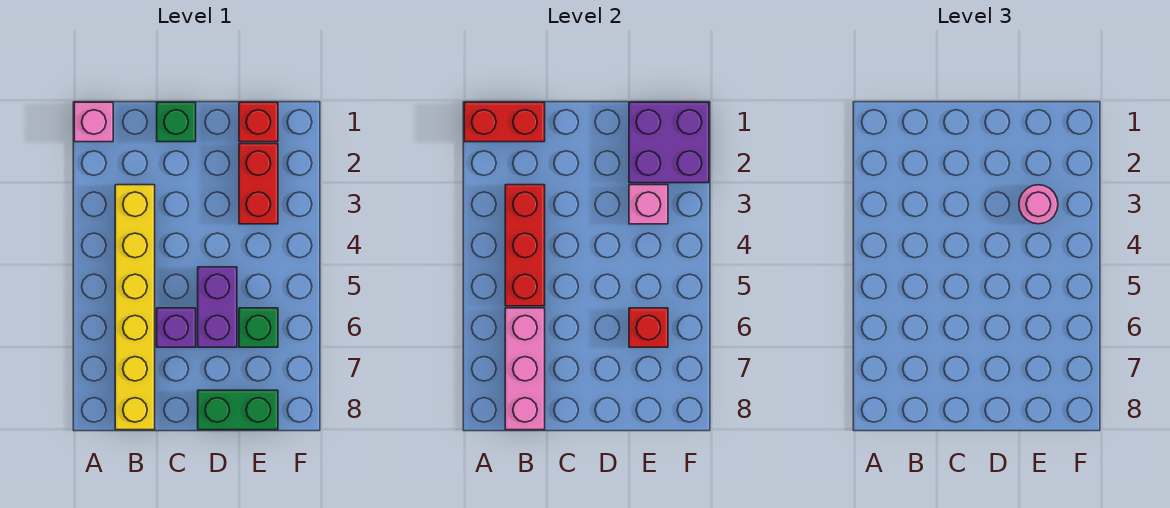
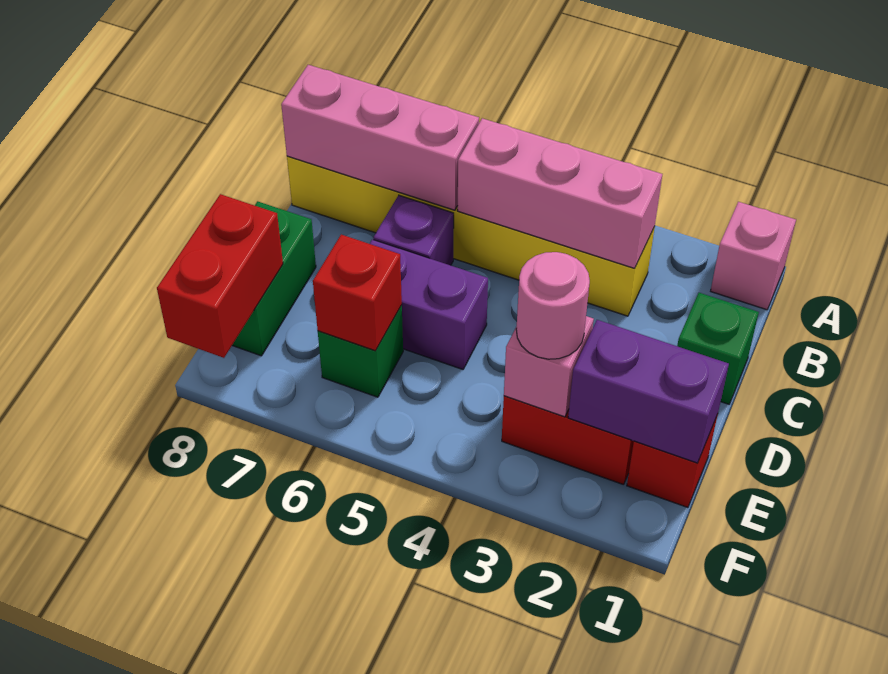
red brick A1:B1 level 2 -> red brick E8:F8 level 2
red brick B3:B5 level 2 -> pink brick B3:B5 level 2
purple brick E1:F2 level 2 -> purple brick E1:E2 level 2

